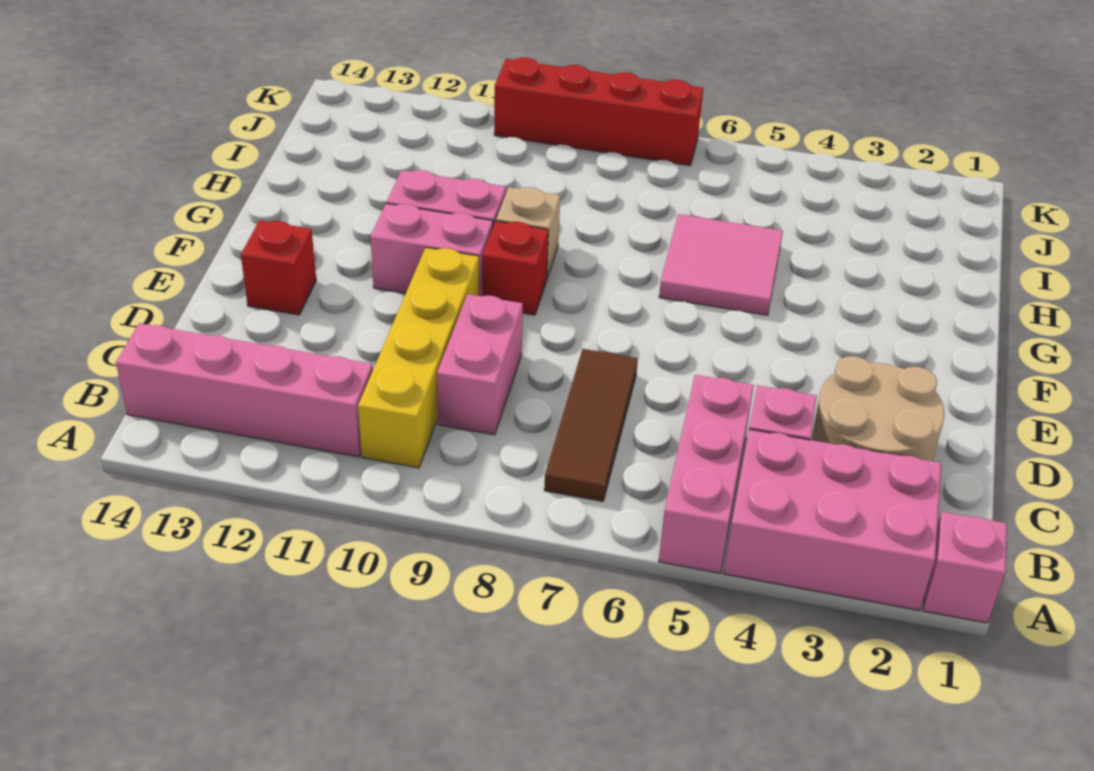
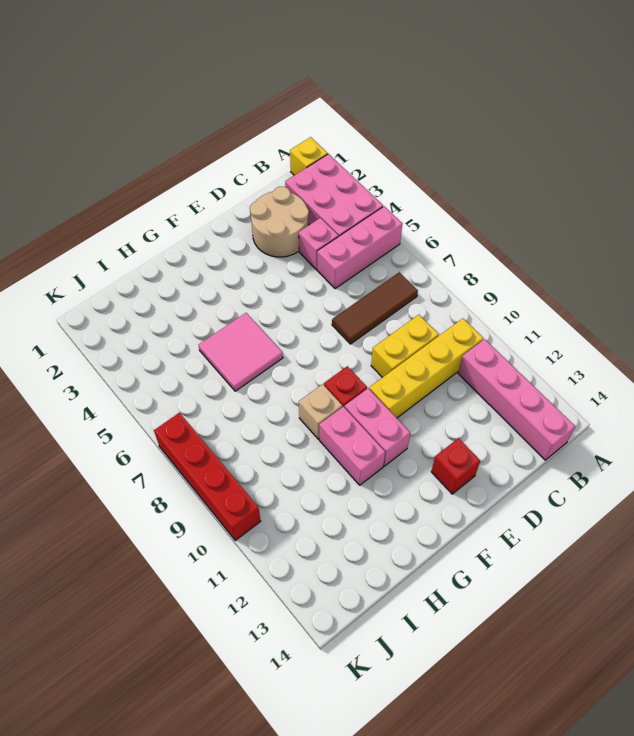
pink brick A1 level 1 -> yellow brick A1 level 1
pink brick C9:D9 level 1 -> yellow brick C9:D9 level 1

